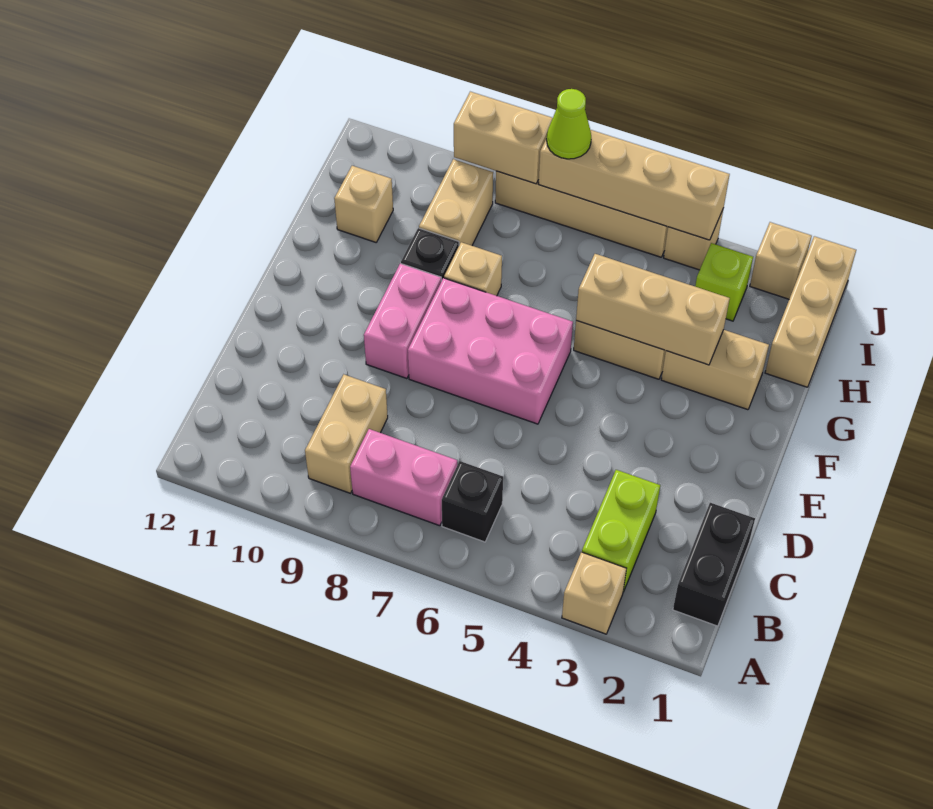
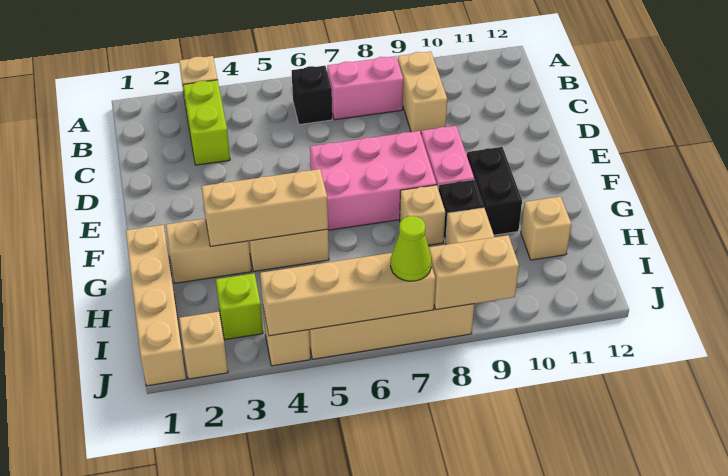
black brick B1:C1 level 1 -> black brick F10:G10 level 1
tan brick H1:J1 level 1 -> tan brick G1:J1 level 1

